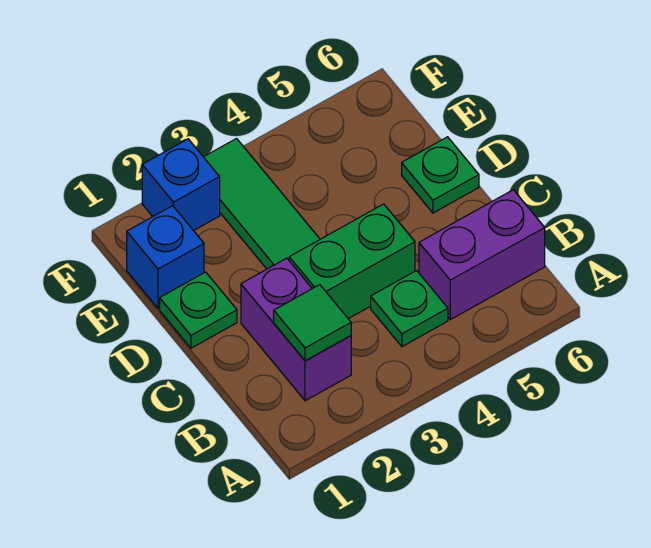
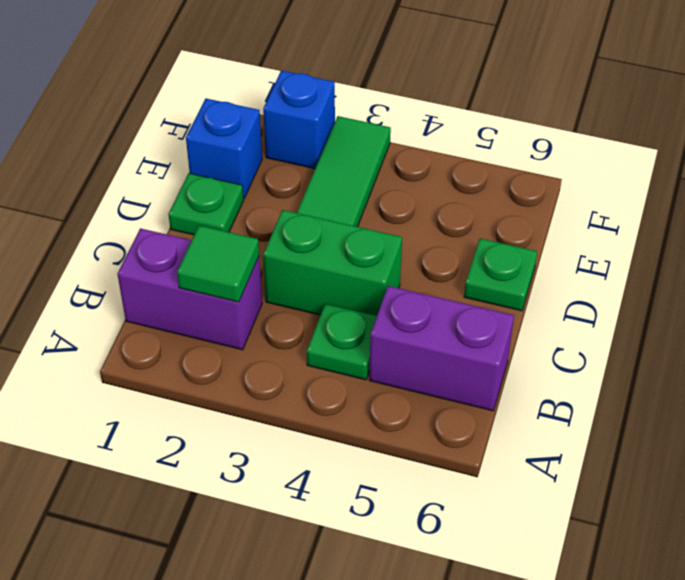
purple brick B2:C2 level 1 -> purple brick B1:B2 level 1

